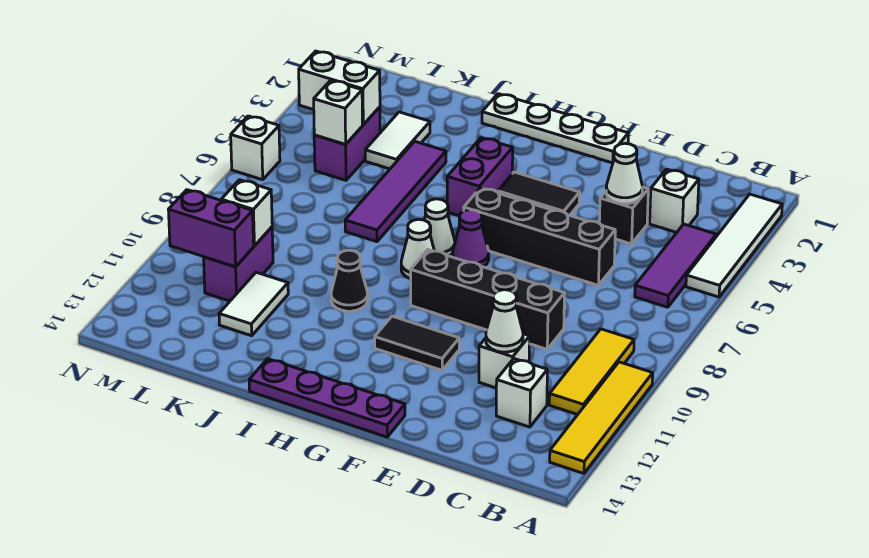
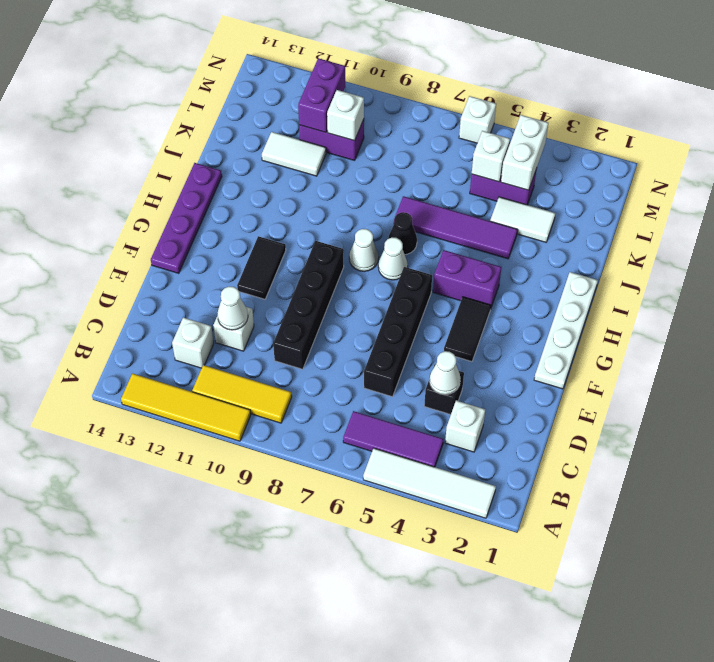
purple cone G7 level 1 -> none
black cone I10 level 1 -> black cone I7 level 1

